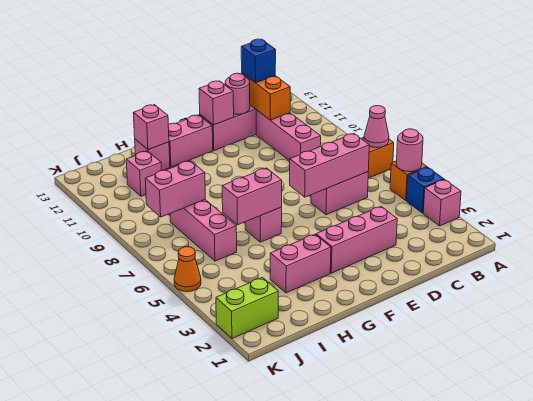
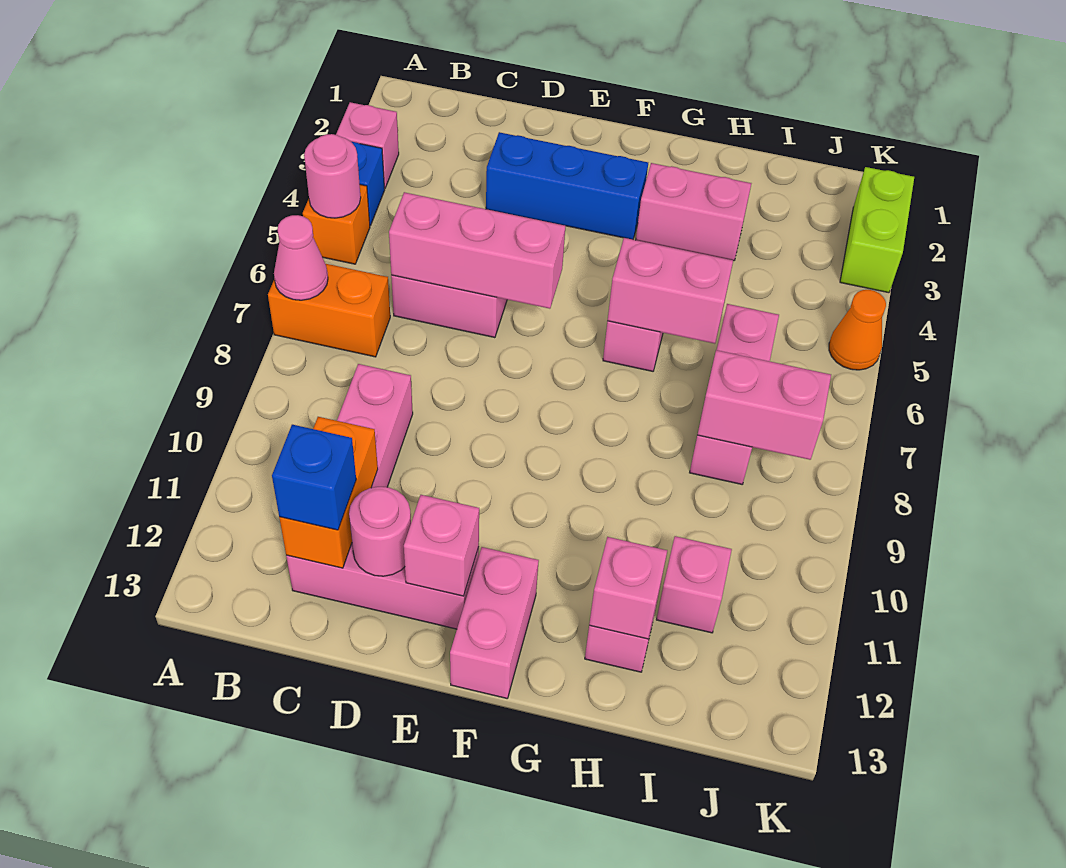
pink brick D3:F3 level 1 -> blue brick D3:F3 level 1
pink brick F12:G12 level 1 -> pink brick F12:F13 level 1
lime brick J2:K2 level 1 -> lime brick K2:K3 level 1

